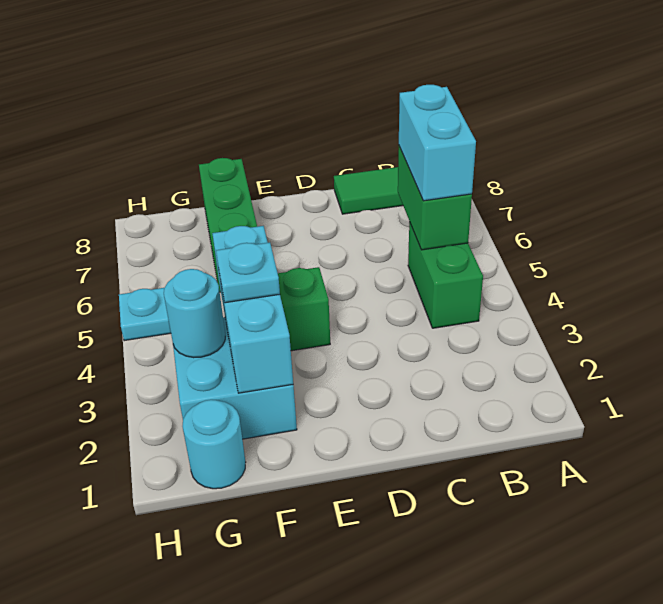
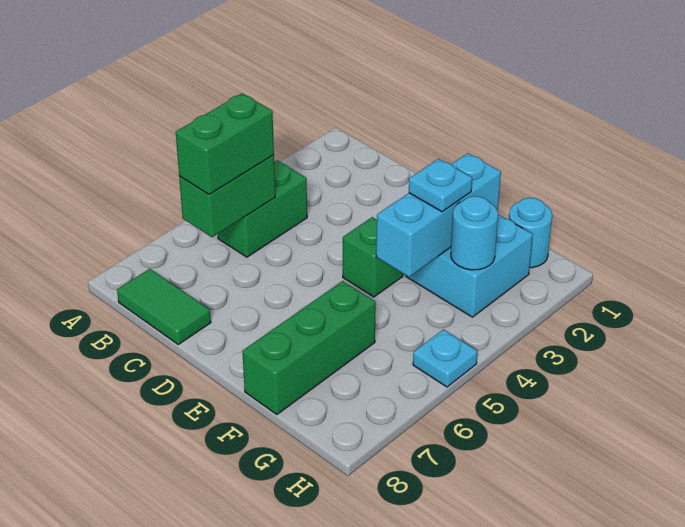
cyan brick B5:B6 level 3 -> green brick B5:B6 level 3

